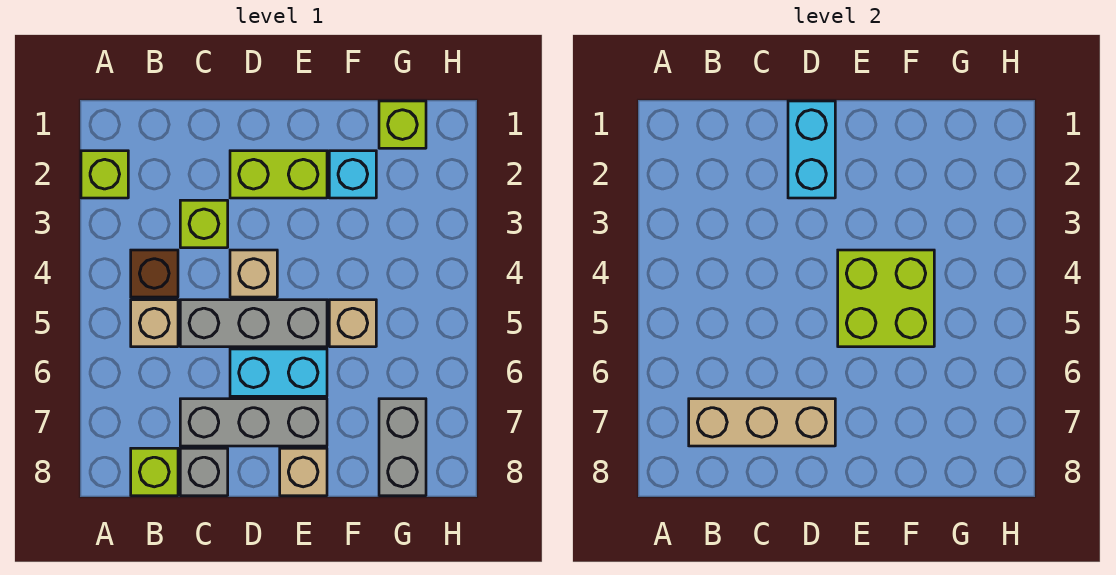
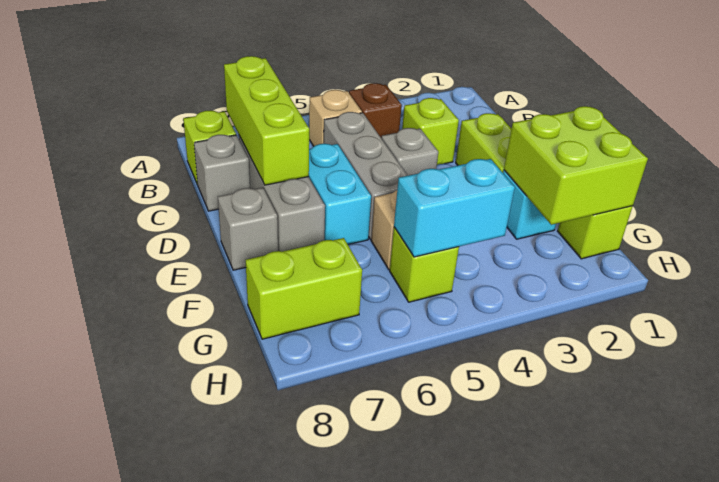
lime brick A2 level 1 -> lime brick G5 level 1
tan brick B7:D7 level 2 -> lime brick B7:D7 level 2
cyan brick D1:D2 level 2 -> cyan brick G4:G5 level 2
tan brick D4 level 1 -> grey brick D4 level 1
lime brick E4:F5 level 2 -> lime brick F1:G2 level 2
tan brick E8 level 1 -> grey brick E8 level 1
grey brick G7:G8 level 1 -> lime brick G7:G8 level 1

